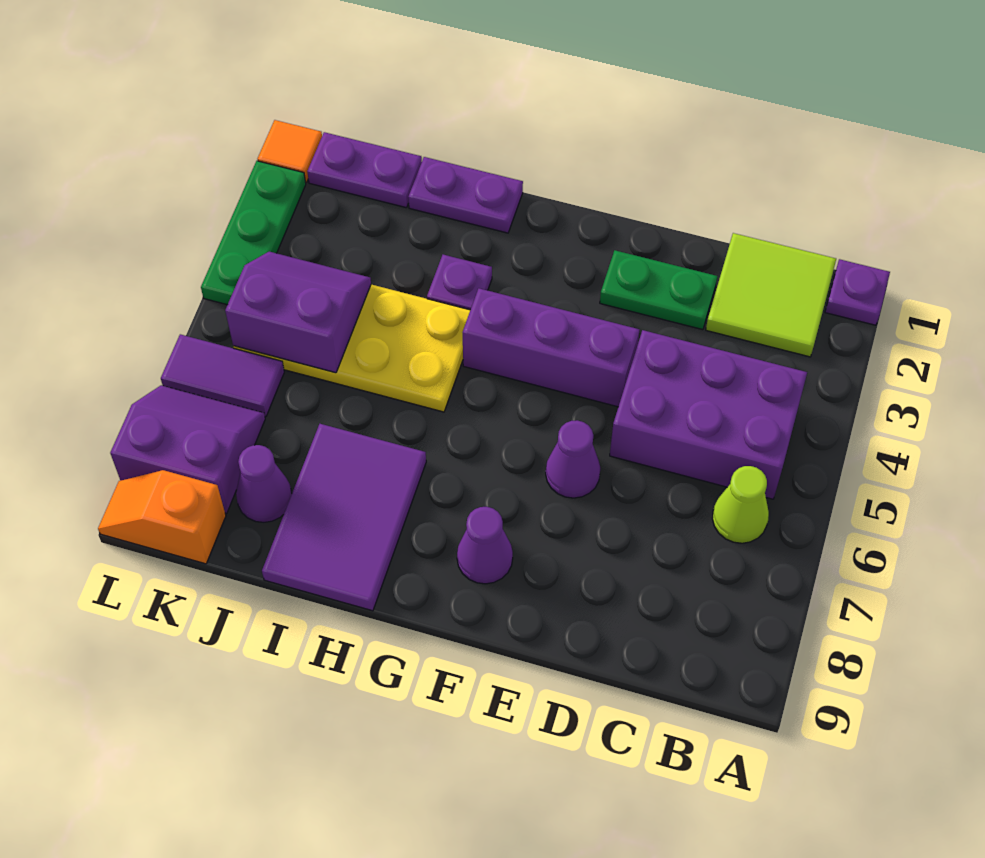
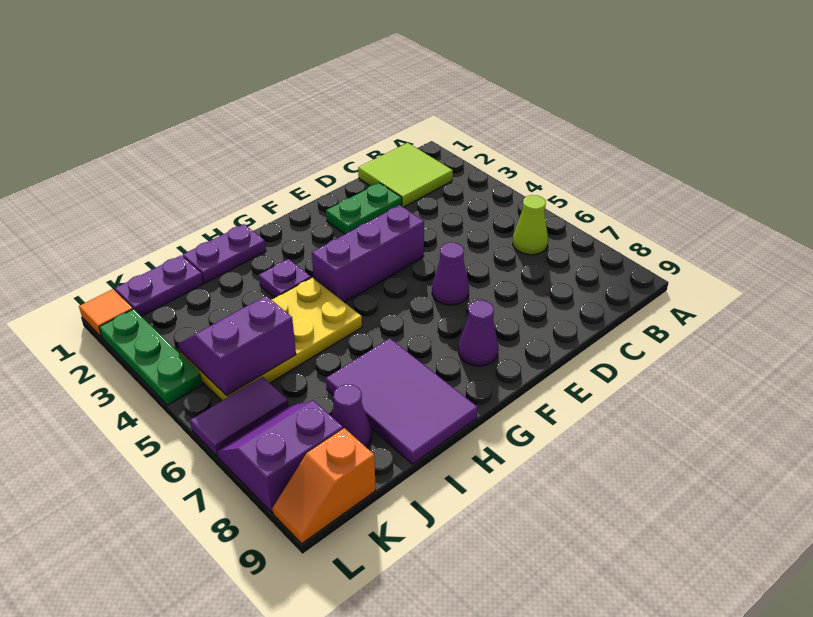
purple plate A1 level 1 -> none
purple brick B4:D5 level 1 -> none

